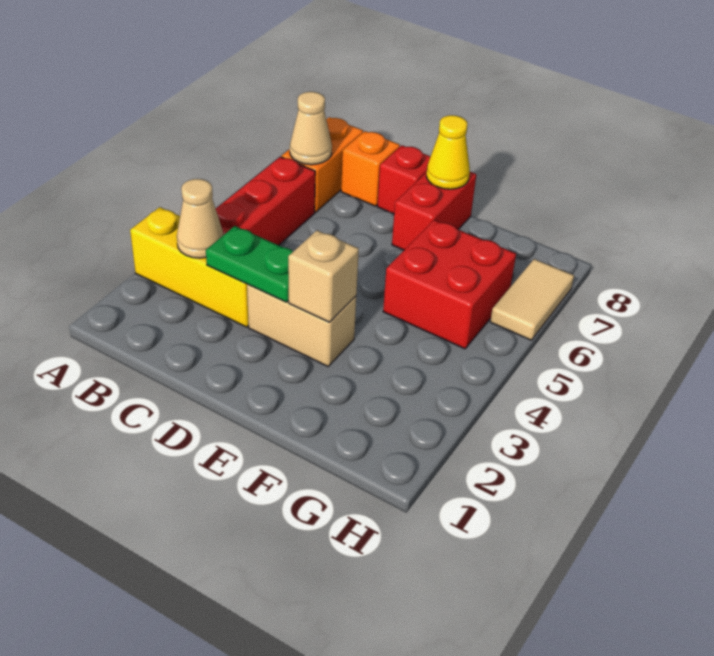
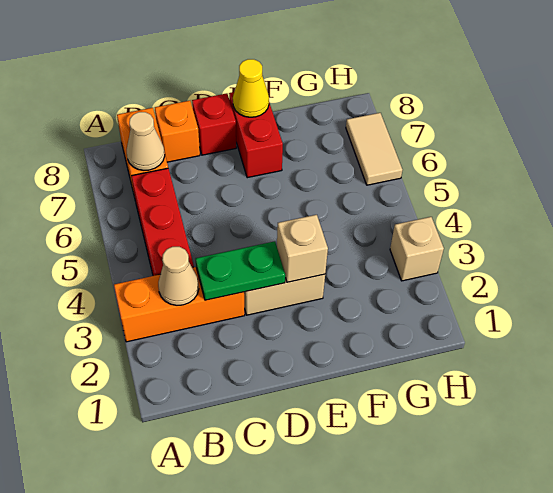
yellow brick A3:C3 level 1 -> orange brick A3:C3 level 1
red brick F5:G6 level 1 -> none
none -> tan brick H3 level 1

